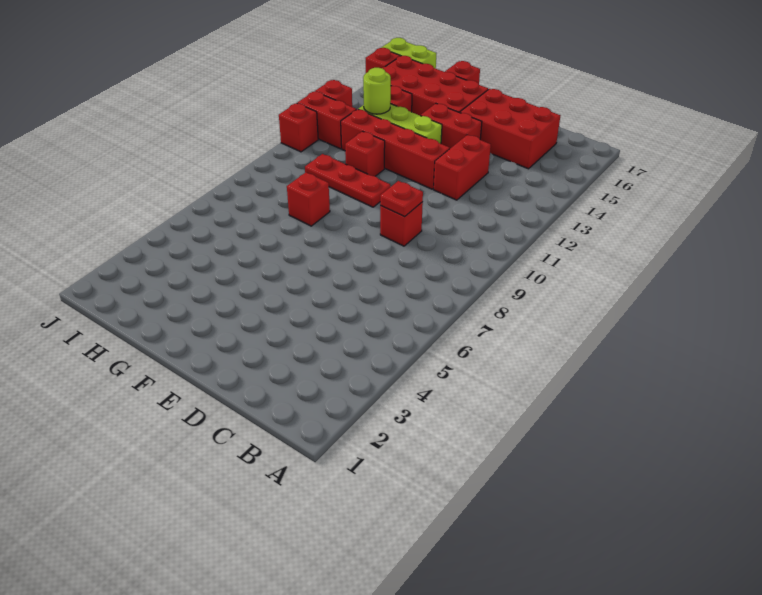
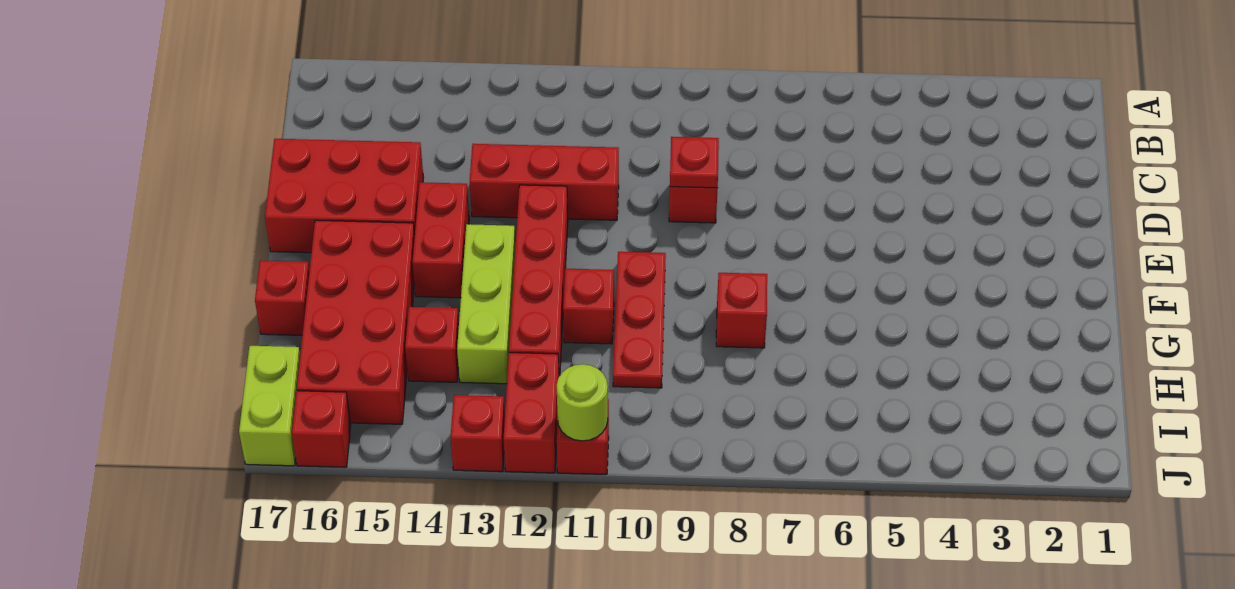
red brick C15:E16 level 1 -> red brick D15:E17 level 1
red brick D12:D13 level 1 -> red brick D11:D13 level 1
lime round brick H13 level 2 -> lime round brick J11 level 2

